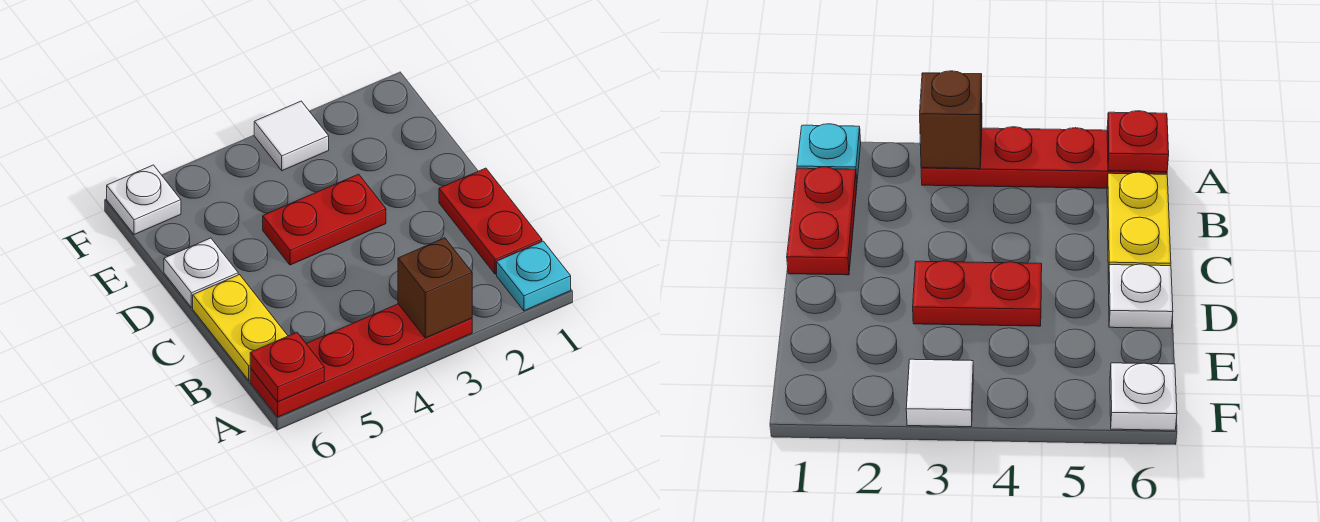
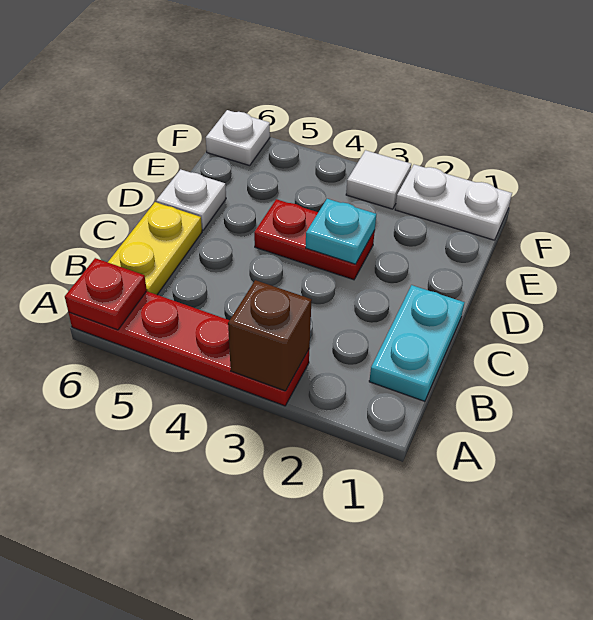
cyan plate A1 level 1 -> cyan plate D3 level 2
red plate B1:C1 level 1 -> cyan plate B1:C1 level 1
none -> white plate F1:F2 level 1

